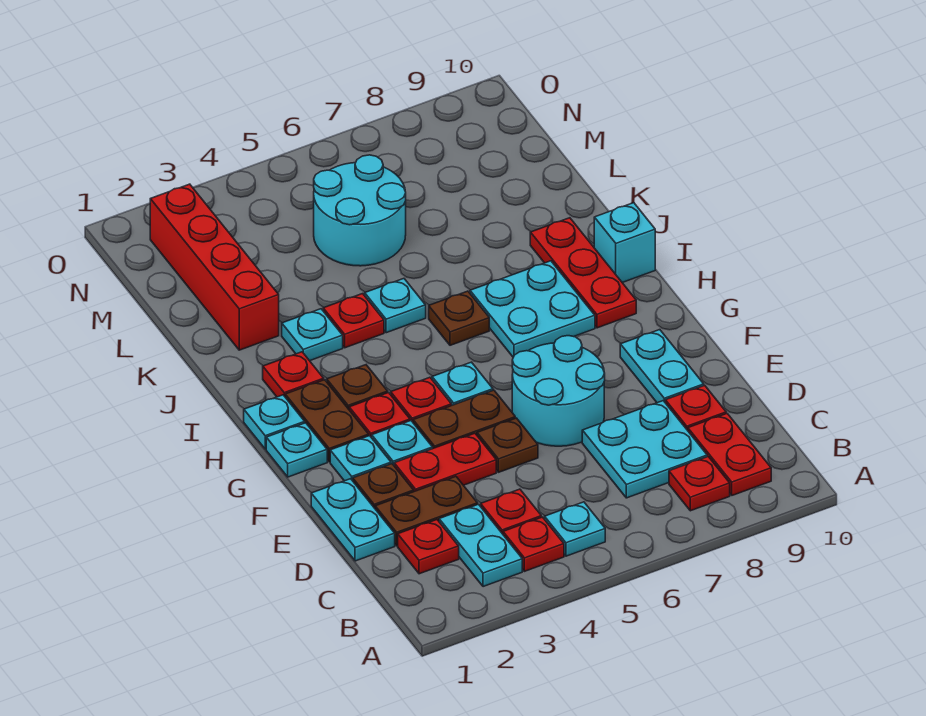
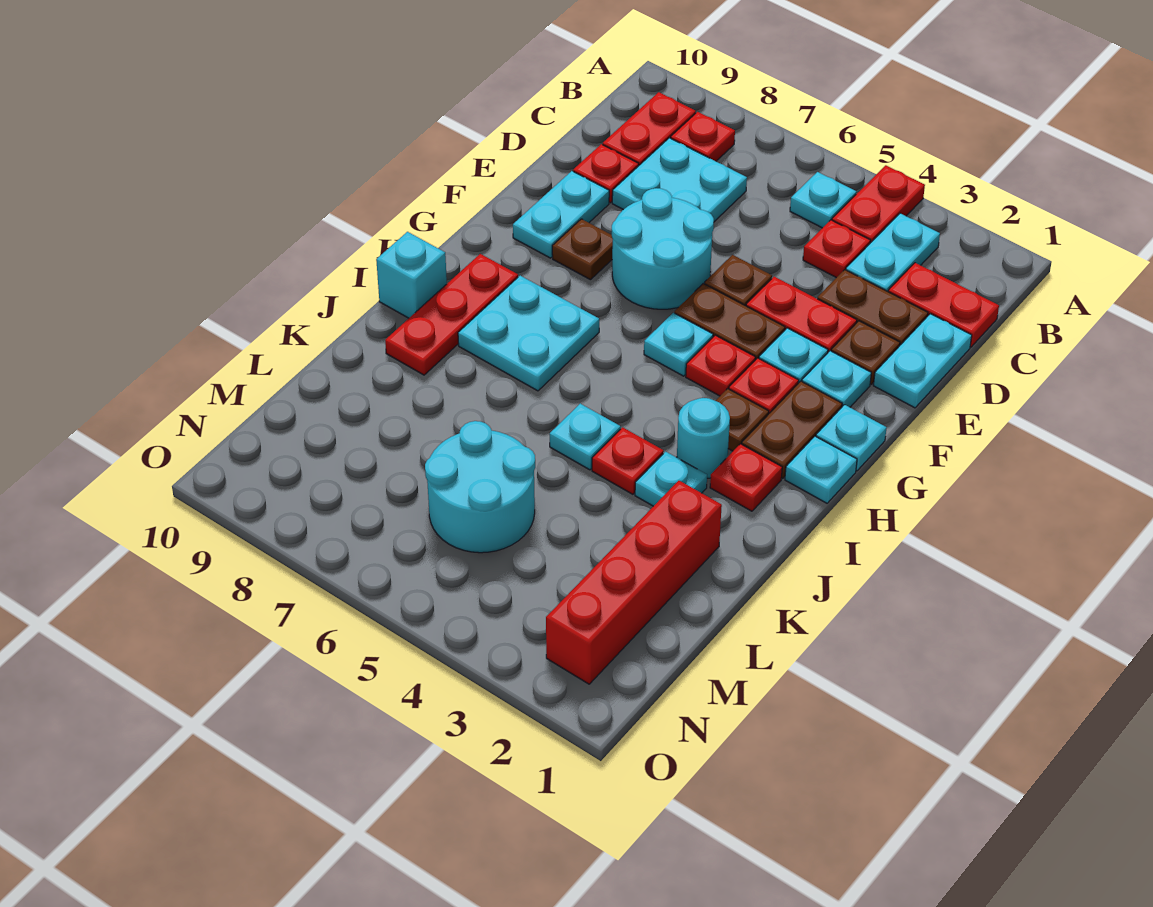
red plate B4 level 1 -> red plate A4:B4 level 1
red plate C2 level 1 -> red plate C1:C2 level 1
none -> cyan round brick I3 level 1
brown plate I6 level 1 -> brown plate F8 level 1

